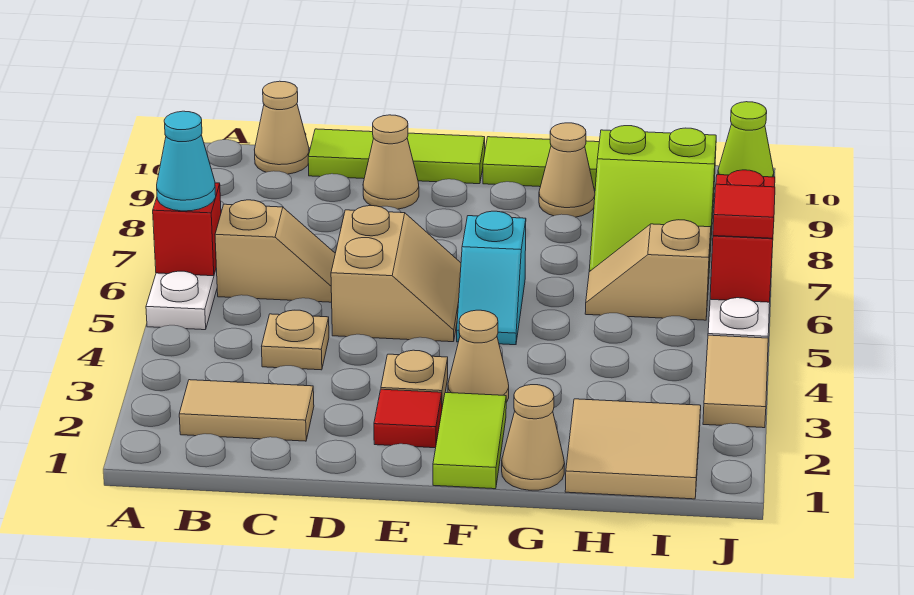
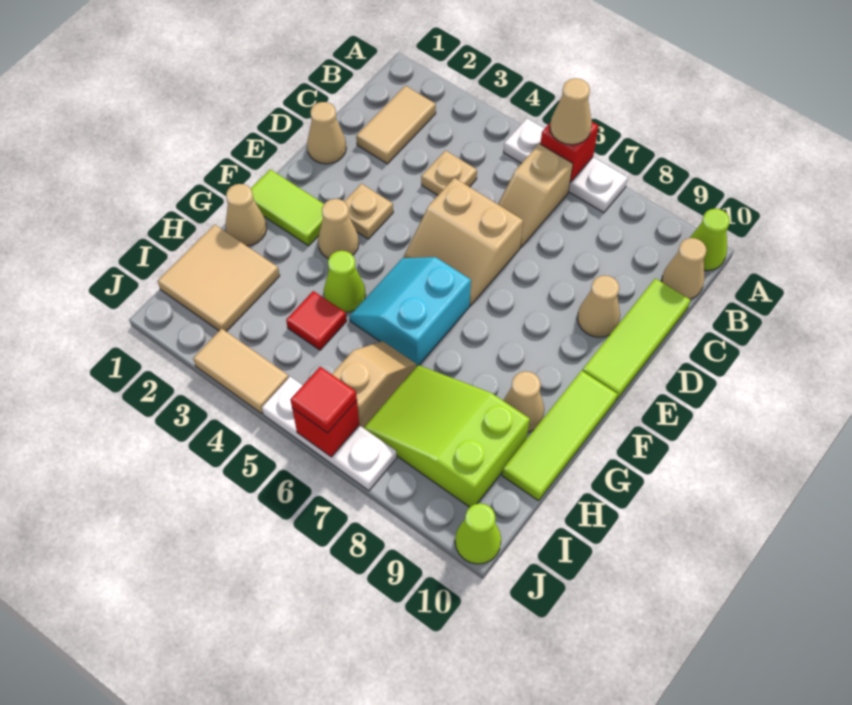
cyan cone A6 level 3 -> tan cone A6 level 3
none -> lime cone A10 level 1
none -> tan cone D1 level 1
red tile E2 level 1 -> red tile H4 level 1
cyan slope F5:F6 level 1 top 6 -> cyan slope F5:G6 level 1 top 6
none -> lime cone G4 level 1
red brick J6:J7 level 2 -> red brick J6 level 2

